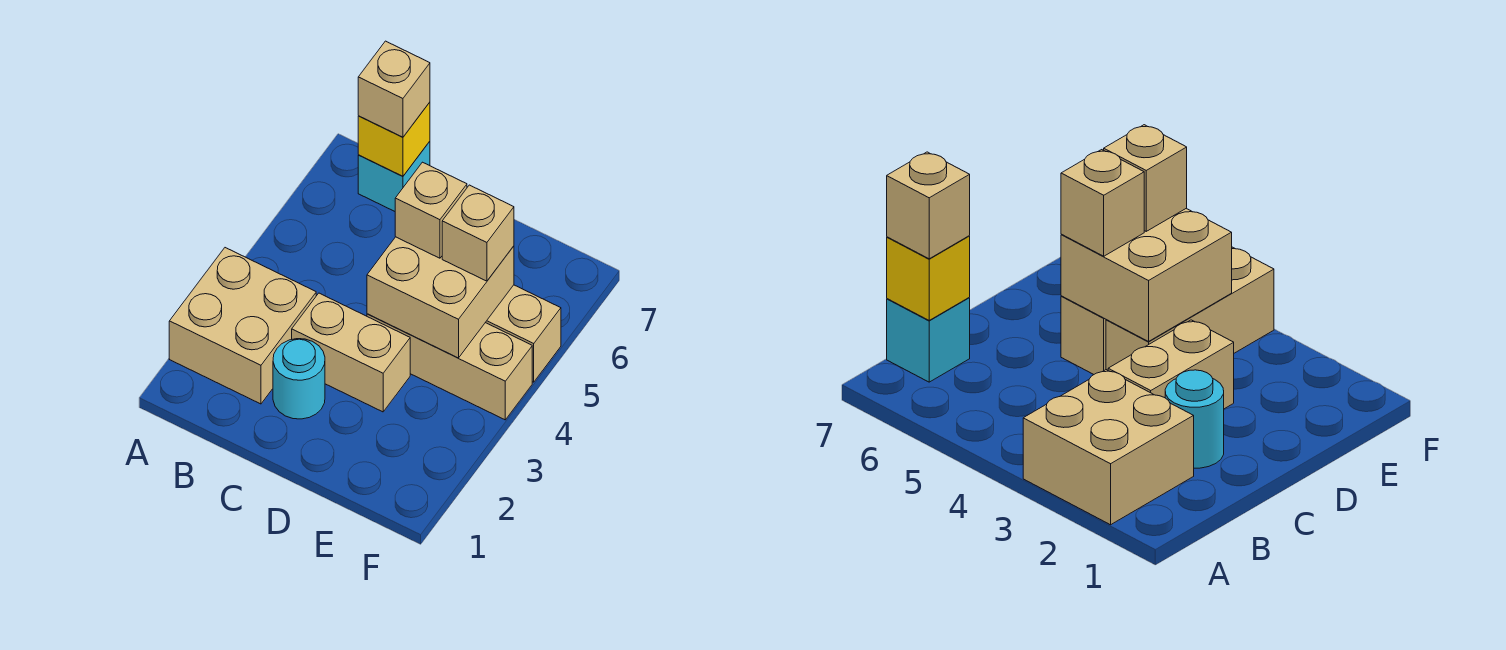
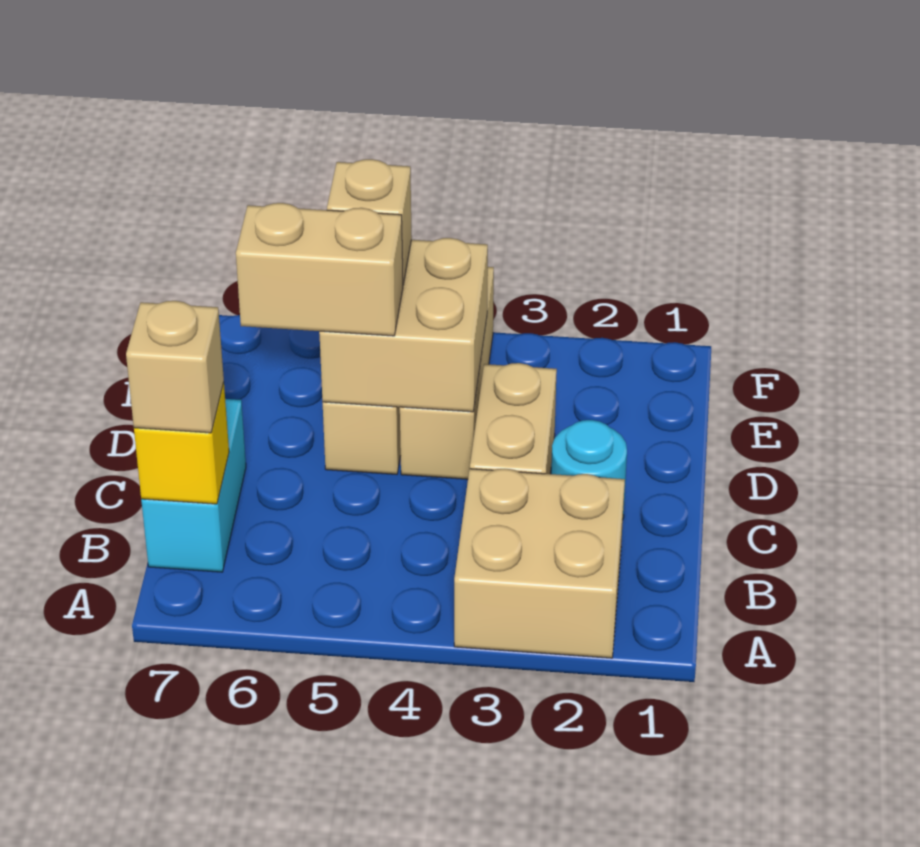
cyan brick B7 level 1 -> cyan brick B7:C7 level 1
tan brick D5 level 3 -> tan brick D5:D6 level 3

